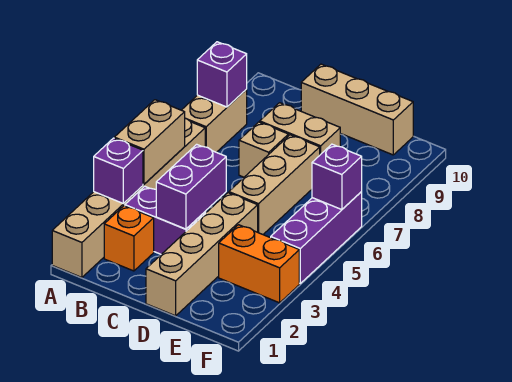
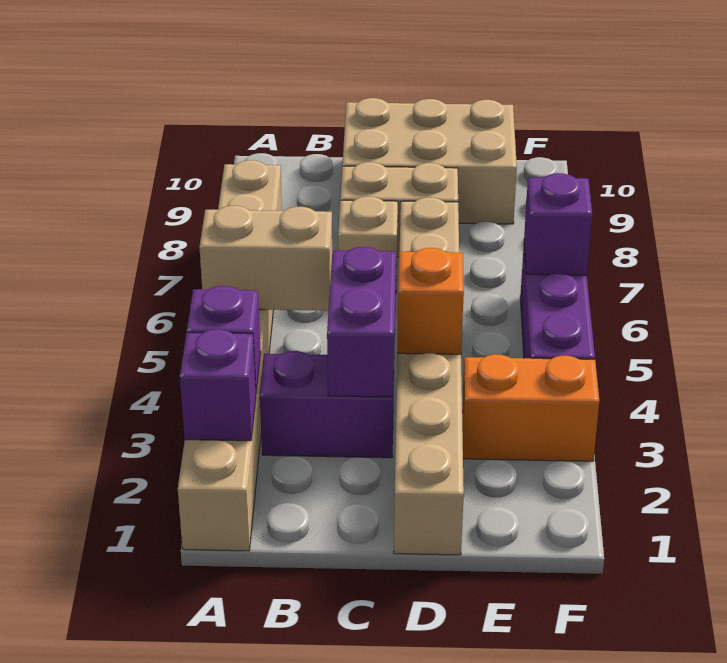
tan brick A4:A5 level 2 -> tan brick A5:B5 level 2
purple brick A8 level 2 -> purple brick A2 level 2
orange brick B2 level 1 -> orange brick D4 level 2
tan brick C10:E10 level 1 -> tan brick C9:E10 level 1

